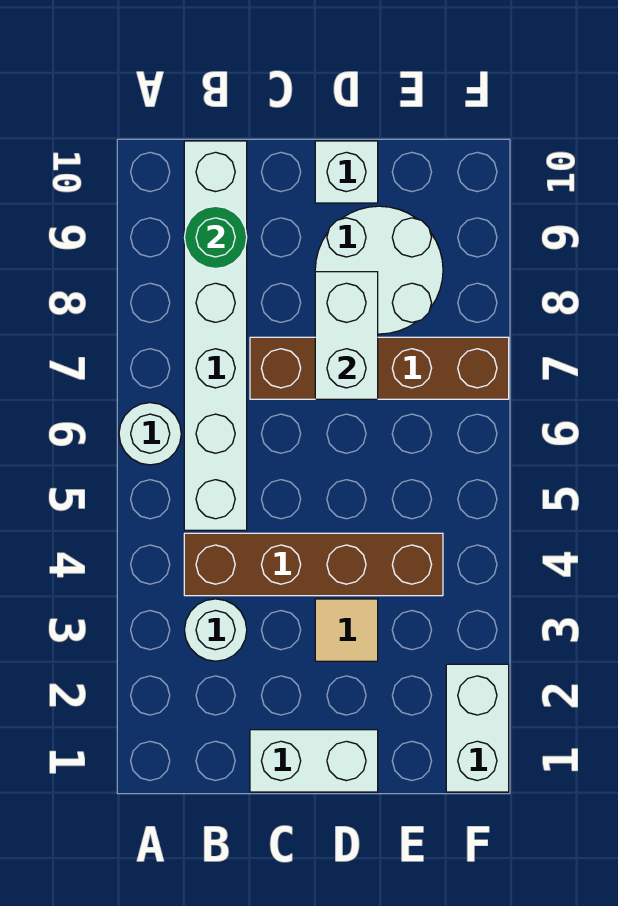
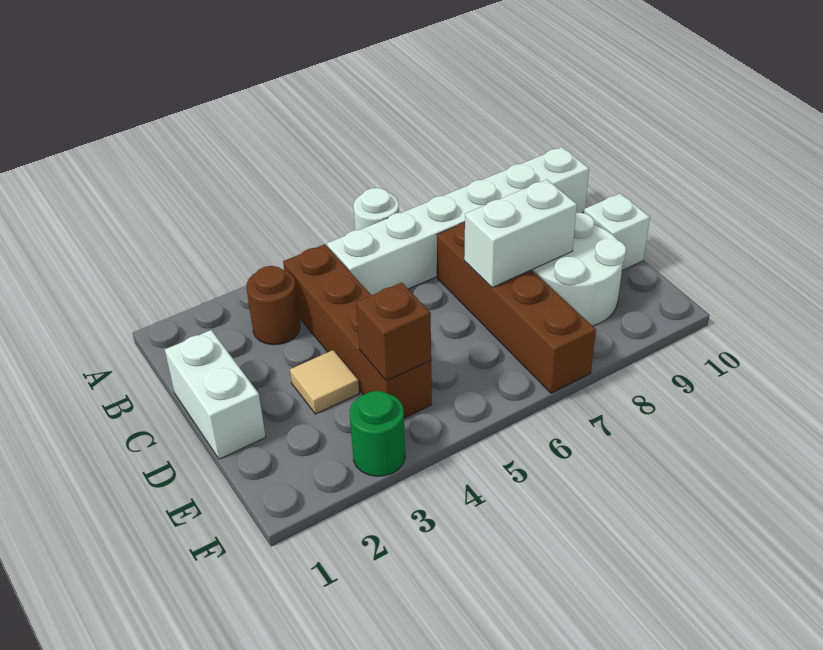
white round brick B3 level 1 -> brown round brick B3 level 1
green round brick B9 level 2 -> green round brick F3 level 1
none -> brown brick E4 level 2
white brick F1:F2 level 1 -> none

